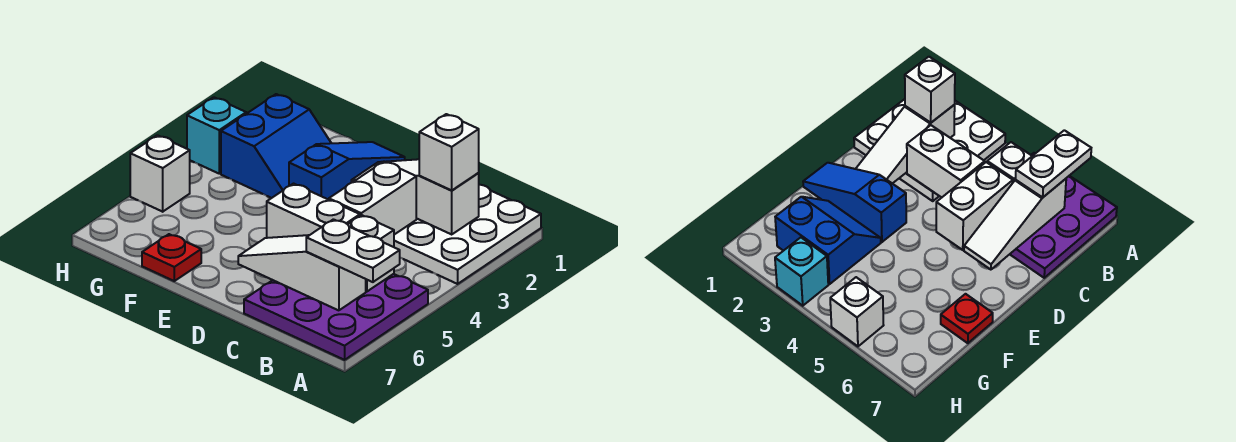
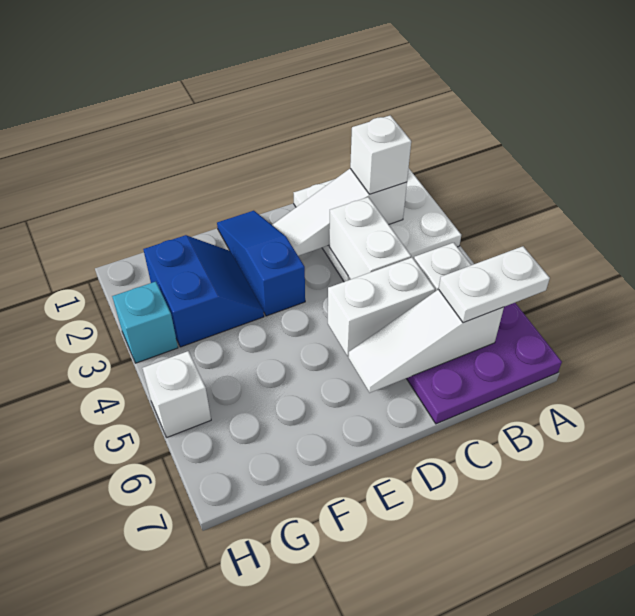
red plate F7 level 1 -> none

